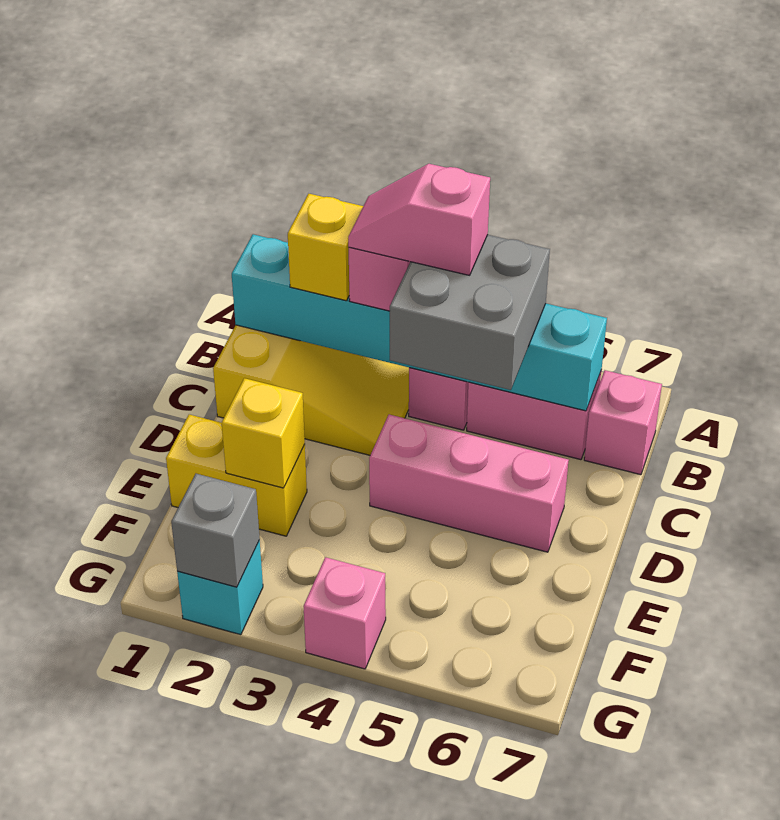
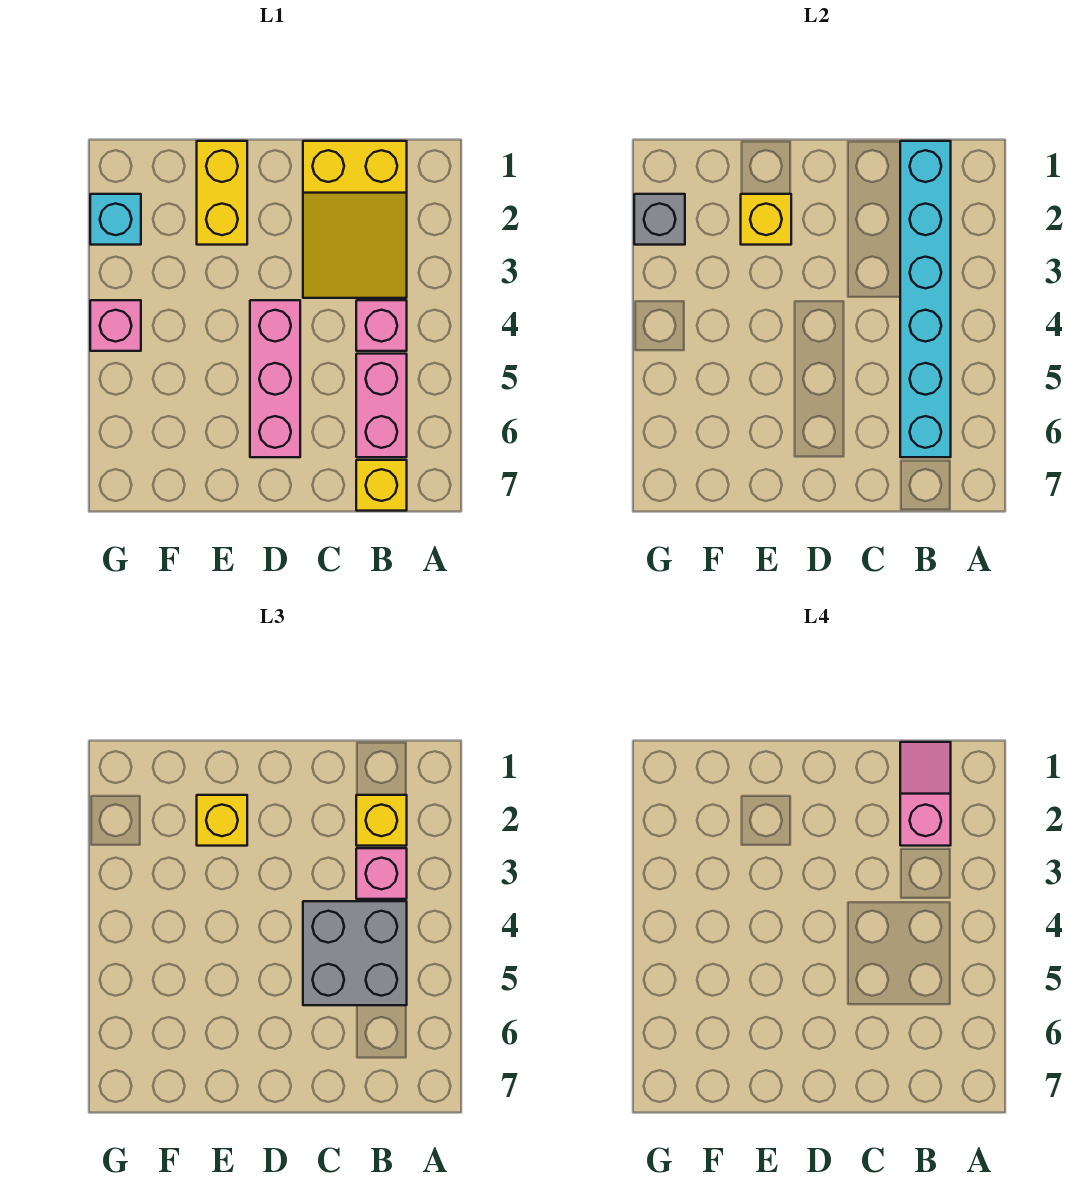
pink slope B3:B4 level 4 top 4 -> pink slope B1:B2 level 4 top 2
pink brick B7 level 1 -> yellow brick B7 level 1
none -> yellow brick E2 level 3

